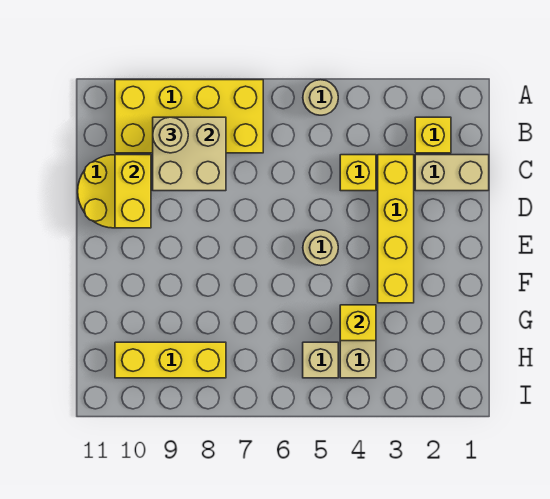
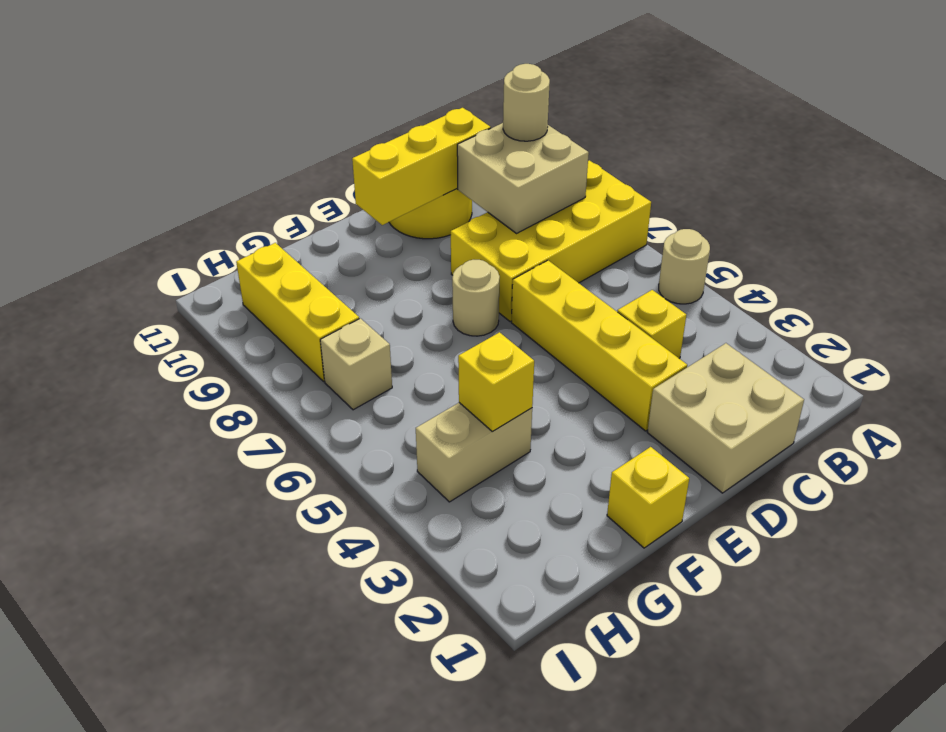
yellow brick A7:B10 level 1 -> yellow brick A7:D8 level 1
yellow brick B2 level 1 -> yellow brick F1 level 1
tan brick C1:C2 level 1 -> tan brick C1:D2 level 1
yellow brick C3:F3 level 1 -> yellow brick D3:D6 level 1
yellow brick C10:D10 level 2 -> yellow brick C10:E10 level 2
tan round brick E5 level 1 -> tan round brick E7 level 1
tan brick H5 level 1 -> tan brick H7 level 1

